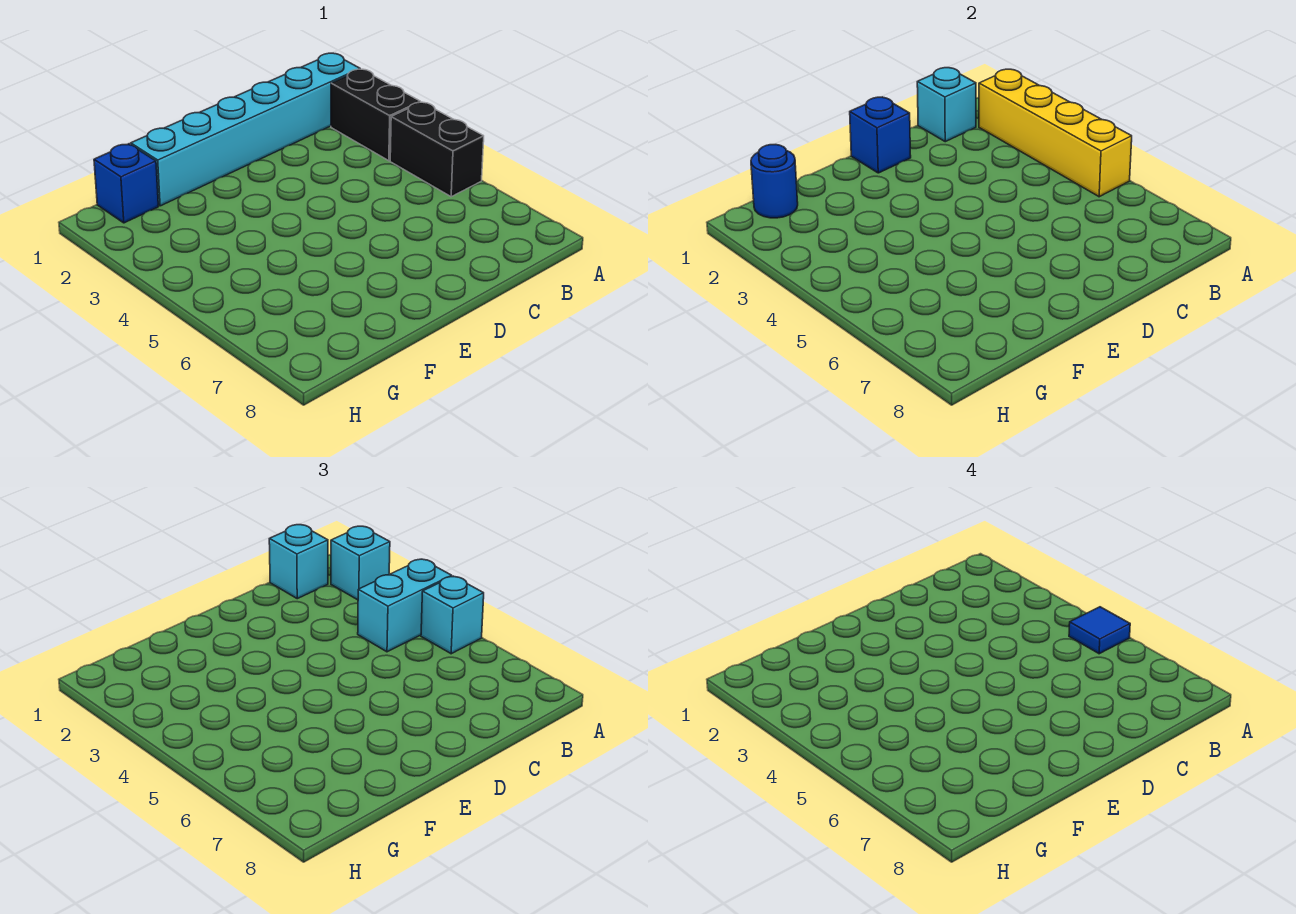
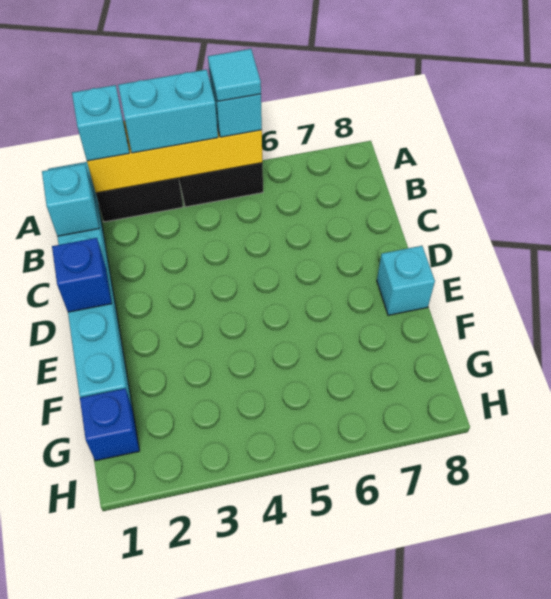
cyan brick A4:B4 level 3 -> cyan brick A3:A4 level 3
blue tile A5 level 4 -> cyan tile A5 level 4
cyan brick B1 level 3 -> cyan brick E8 level 1
blue round brick G1 level 2 -> none

